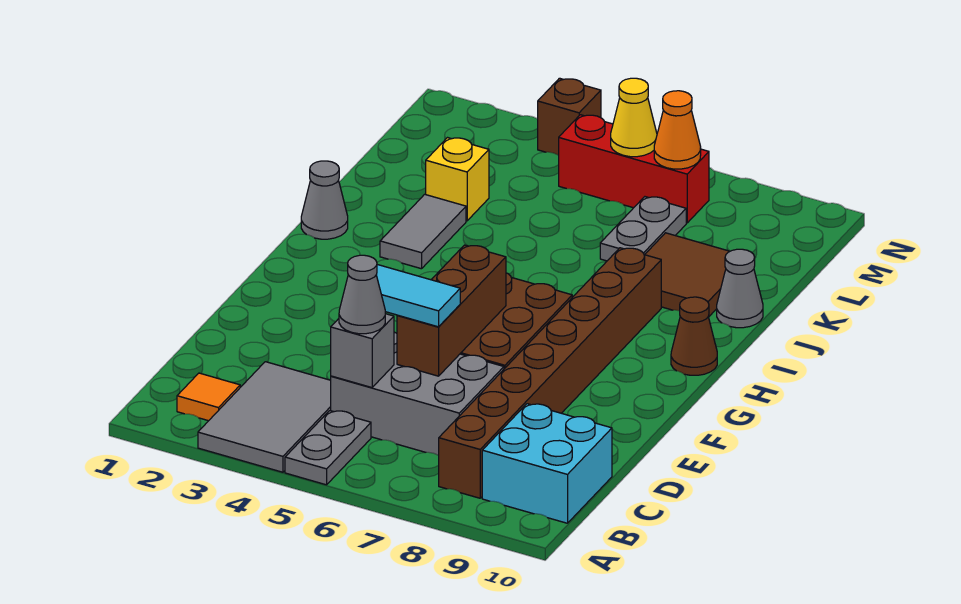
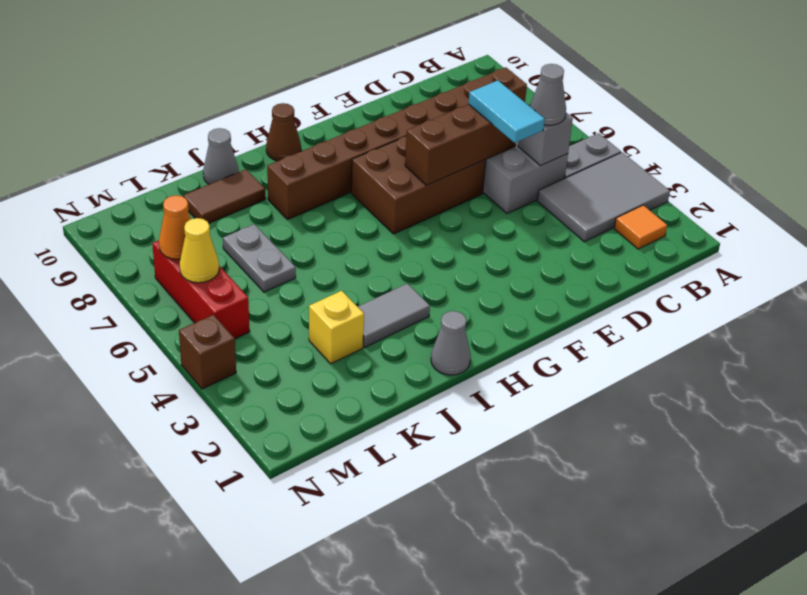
cyan brick B9:C10 level 1 -> none
brown tile J8:K9 level 1 -> brown tile J9:K9 level 1
grey plate K7:L7 level 1 -> grey plate K6:K7 level 1

